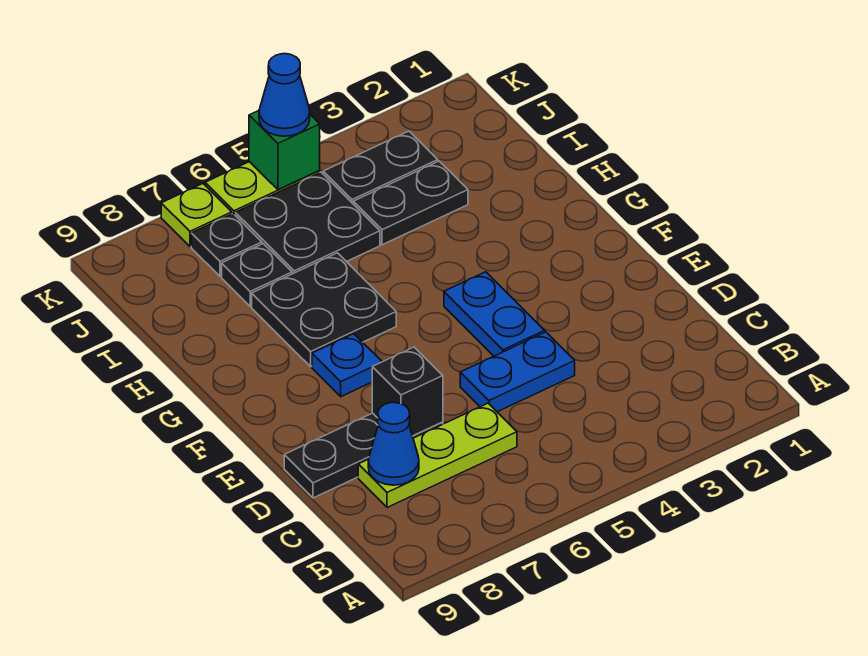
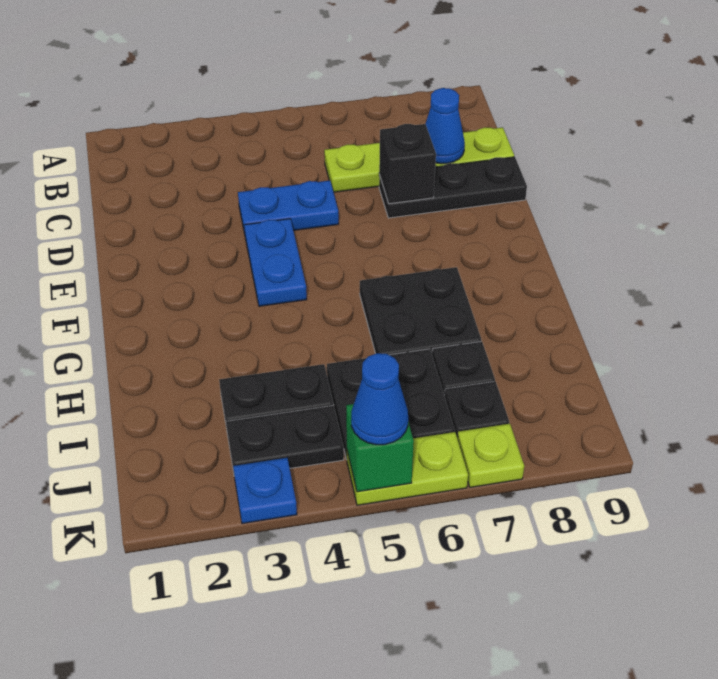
lime plate C6:C8 level 1 -> lime plate C6:C9 level 1
blue plate F7 level 1 -> blue plate K3 level 1

